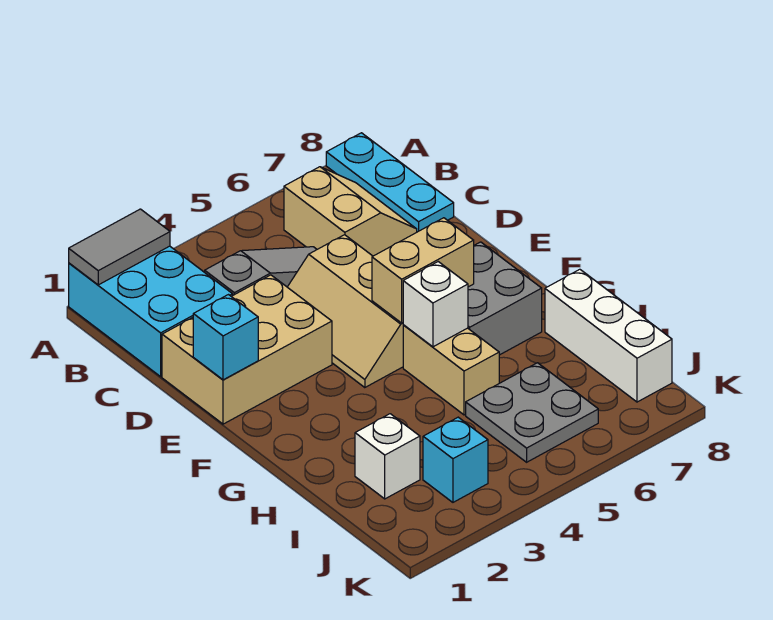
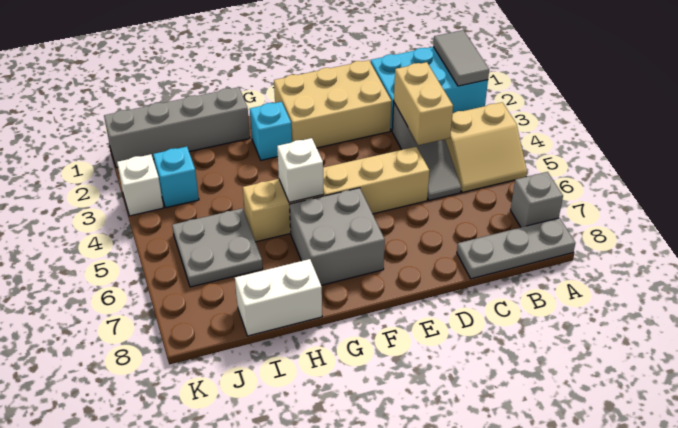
none -> grey brick A7 level 1
cyan plate A8:C8 level 1 -> grey plate A8:C8 level 1
tan slope B6:C7 level 1 top 6 -> tan slope A4:B5 level 1 top 4
tan brick D1:E3 level 1 -> tan brick D1:F2 level 1
cyan brick E1 level 2 -> cyan brick G2 level 1
tan brick F5:F6 level 2 -> tan brick C3:C4 level 2
none -> grey brick H1:K1 level 1
white brick H8:J8 level 1 -> white brick H8:I8 level 1
white brick I2 level 1 -> white brick K3 level 1

